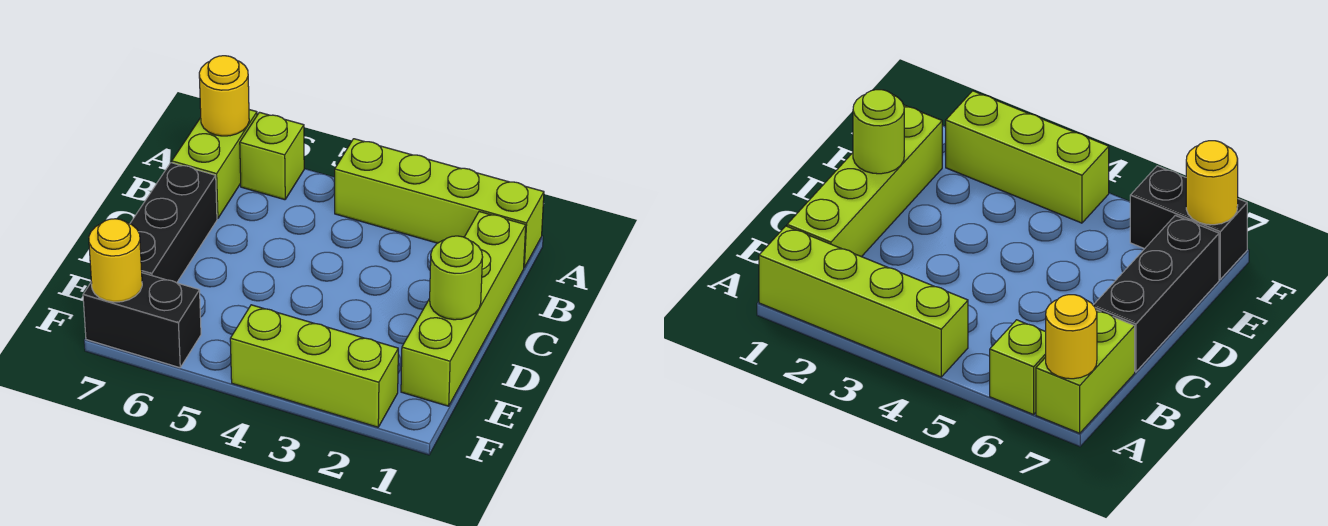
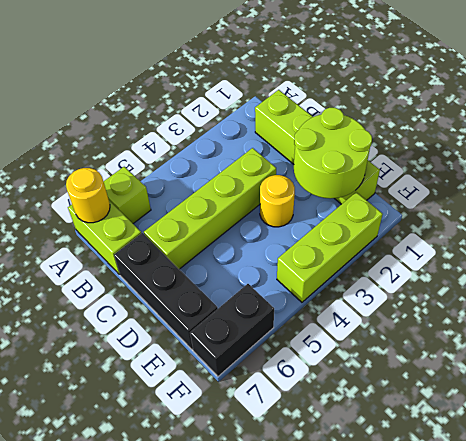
lime brick A1:A4 level 1 -> lime brick C3:C6 level 1
lime round brick D1 level 2 -> lime round brick D1:E2 level 2
yellow round brick F7 level 2 -> yellow round brick D3 level 1

